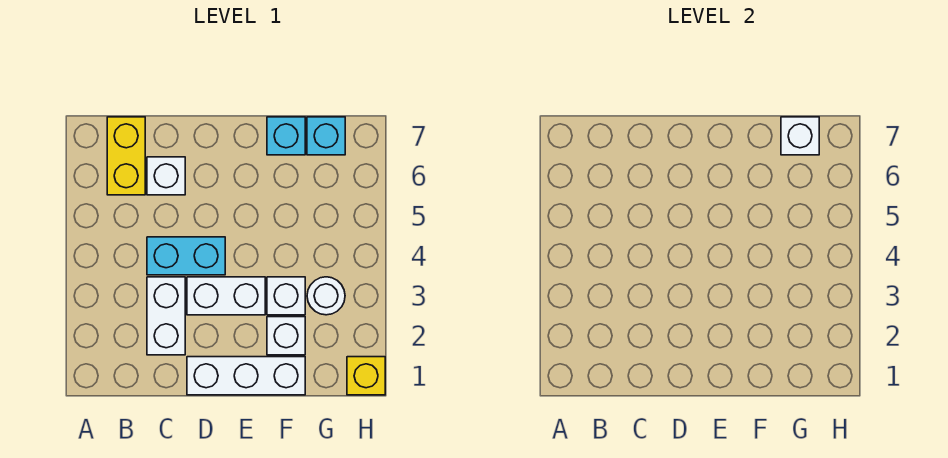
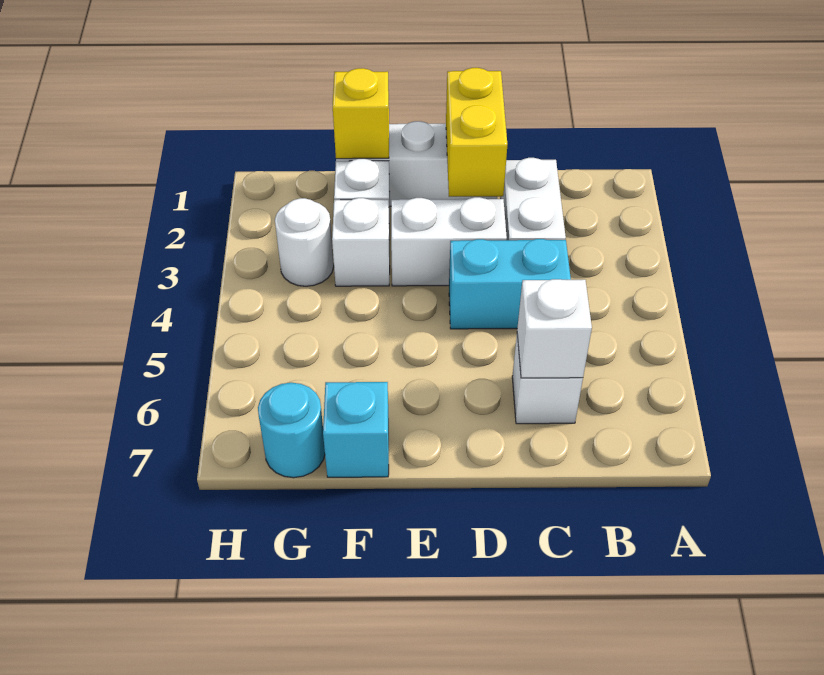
yellow brick B6:B7 level 1 -> yellow brick D1:D2 level 2
cyan brick G7 level 1 -> cyan round brick G7 level 1
white brick G7 level 2 -> white brick C6 level 2
yellow brick H1 level 1 -> yellow brick F1 level 2

